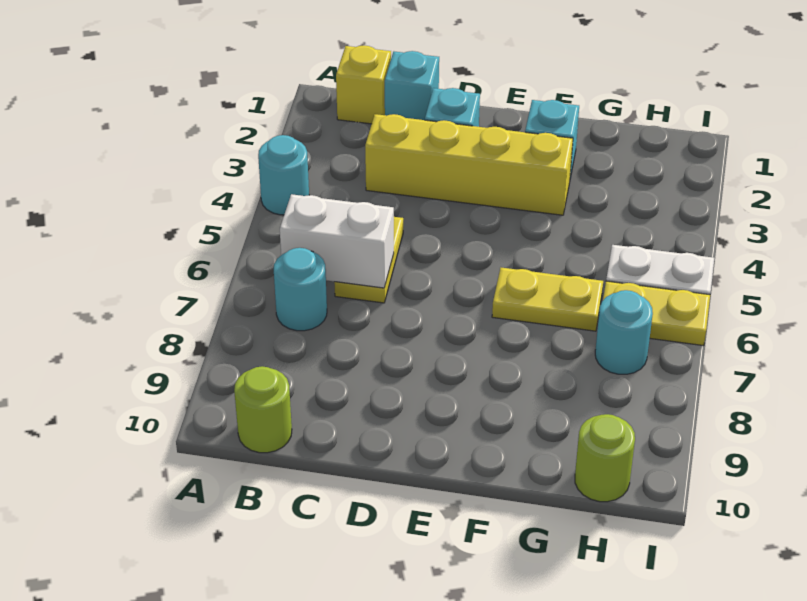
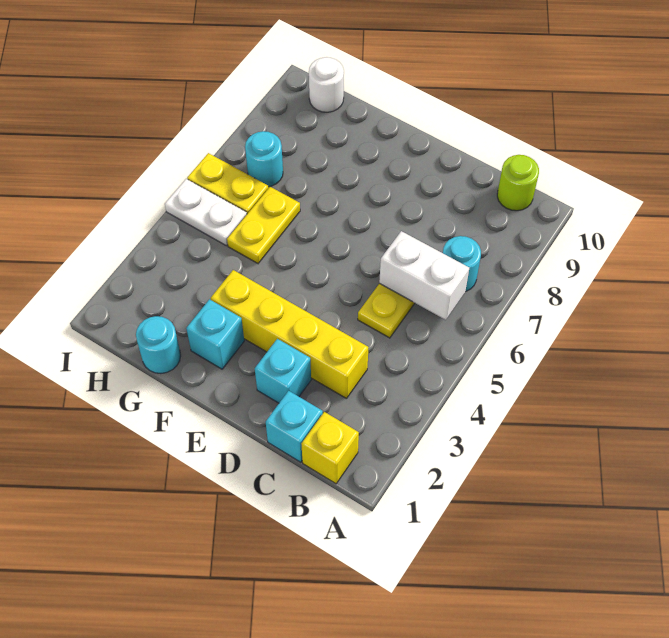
cyan round brick A4 level 1 -> cyan round brick G1 level 1
yellow plate F6:G6 level 1 -> yellow plate G5:G6 level 1
lime round brick H10 level 1 -> white round brick H10 level 1

